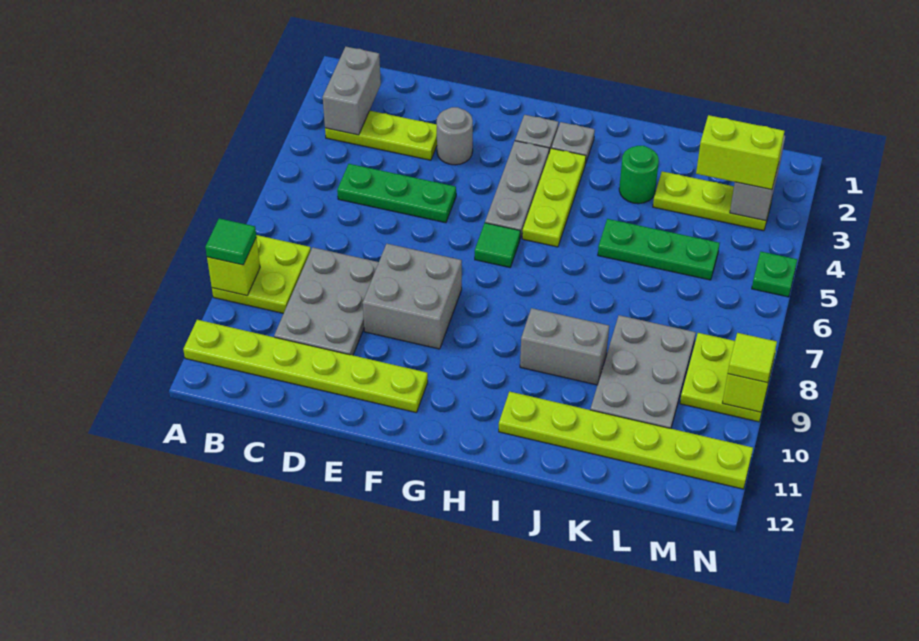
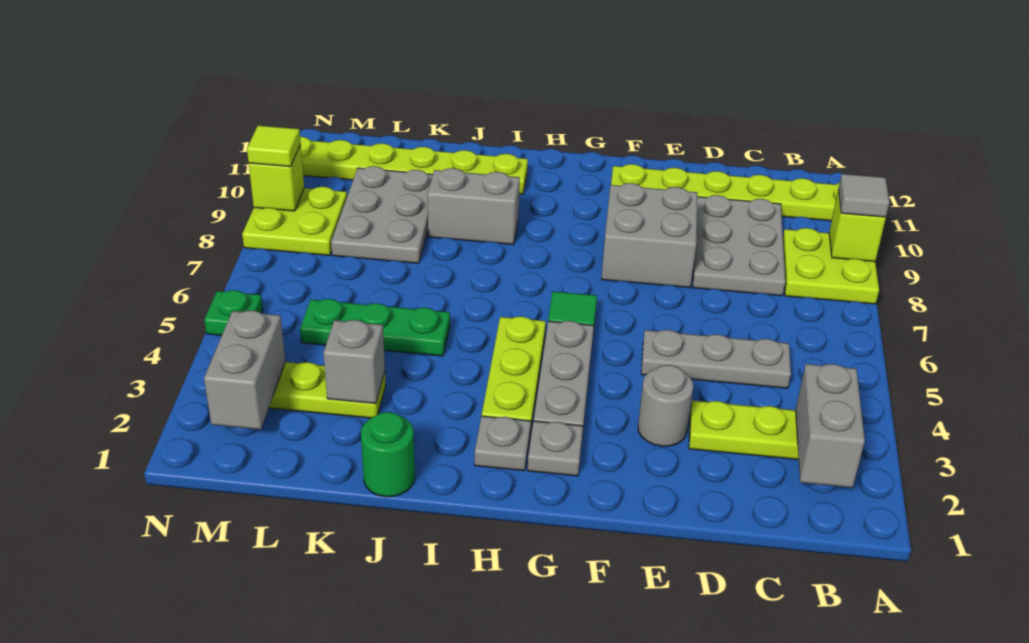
green tile A9 level 3 -> grey tile A9 level 3
green plate C5:E5 level 1 -> grey plate C5:E5 level 1
green round brick J3 level 1 -> green round brick J1 level 1
none -> grey brick K3 level 2
lime brick L3:M3 level 3 -> none

